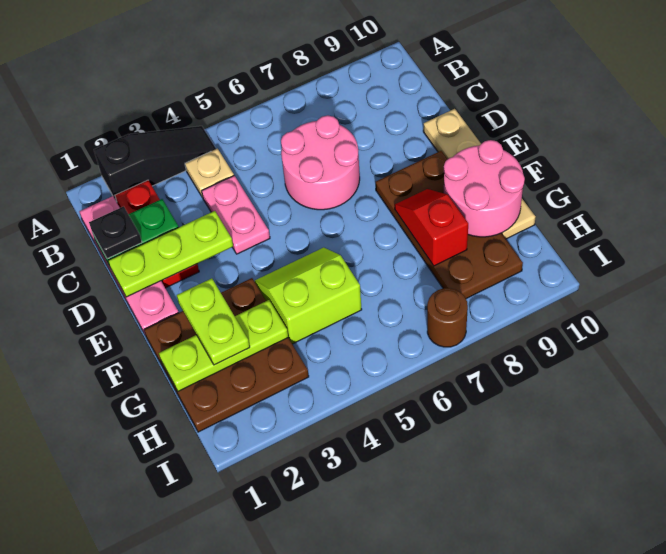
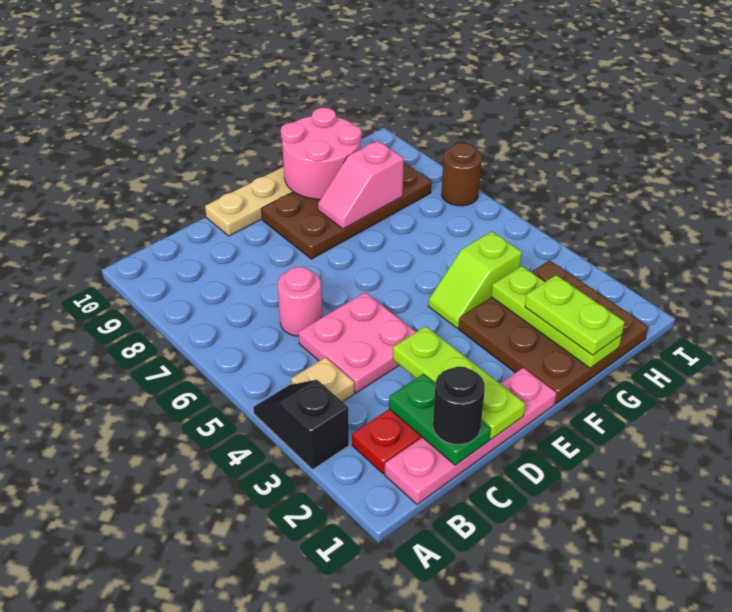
black slope A2:A4 level 1 top 2 -> black slope A3:A4 level 1 top 3
black plate C1 level 3 -> black round brick C1 level 3
pink plate C4:D4 level 1 -> pink plate C4:D5 level 1
pink round brick C6:D7 level 1 -> pink round brick C6 level 1
lime plate F2:G2 level 3 -> lime plate G1:G2 level 3
lime slope F4:G5 level 1 top G -> lime slope F4:G4 level 1 top G
red slope F8:G8 level 2 top G -> pink slope F8:G8 level 2 top G

